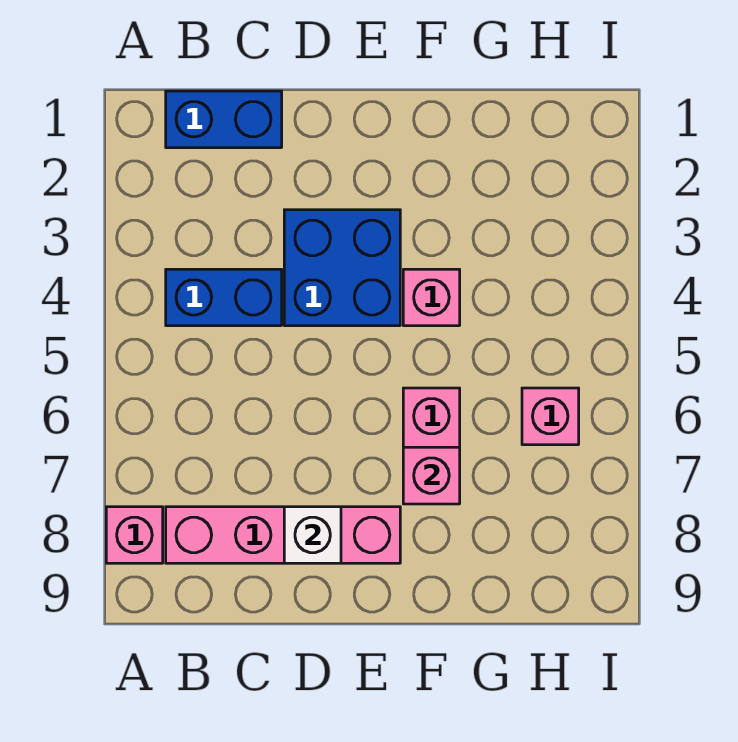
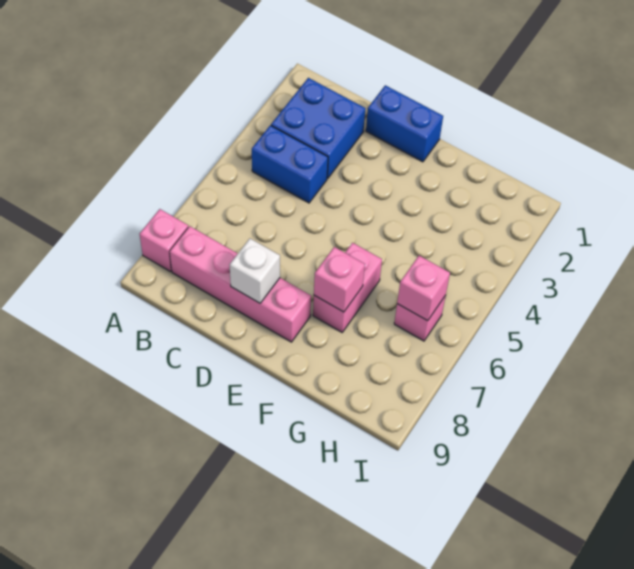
blue brick B1:C1 level 1 -> blue brick D1:E1 level 1
blue brick D3:E4 level 1 -> blue brick B2:C3 level 1
pink brick F4 level 1 -> pink brick H6 level 2

